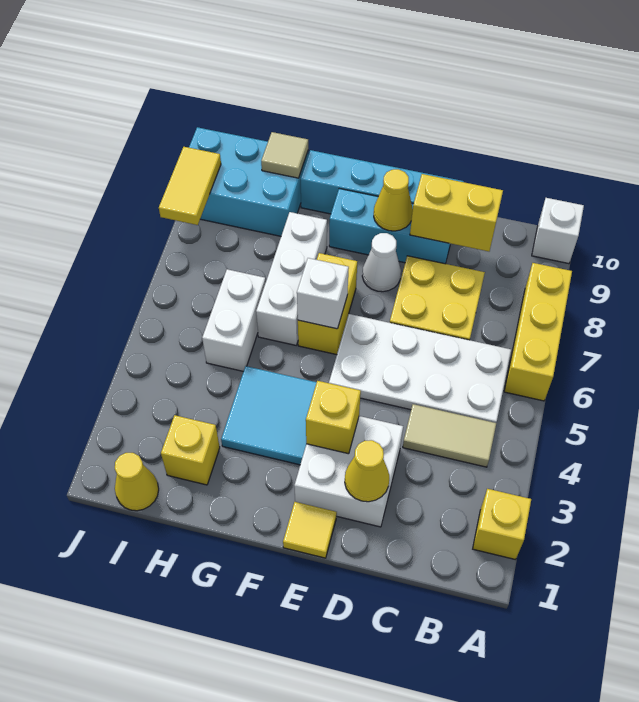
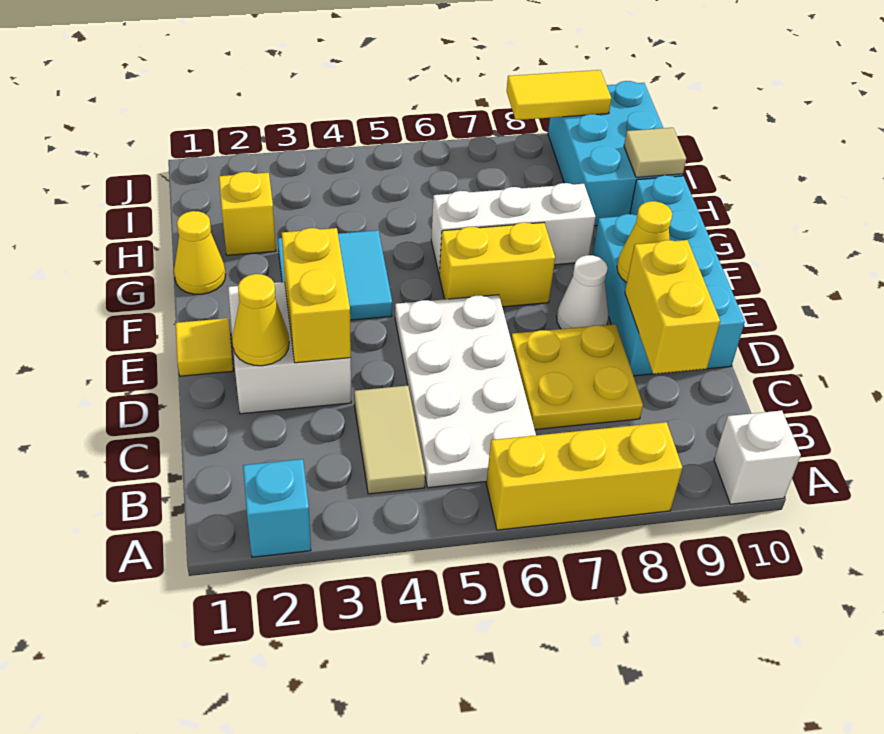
yellow brick A2 level 1 -> cyan brick A2 level 1
yellow brick E3 level 2 -> yellow brick D3:E3 level 2
white brick F6 level 2 -> none
white brick H5:H6 level 1 -> none
yellow cone I1 level 1 -> yellow cone G1 level 1

